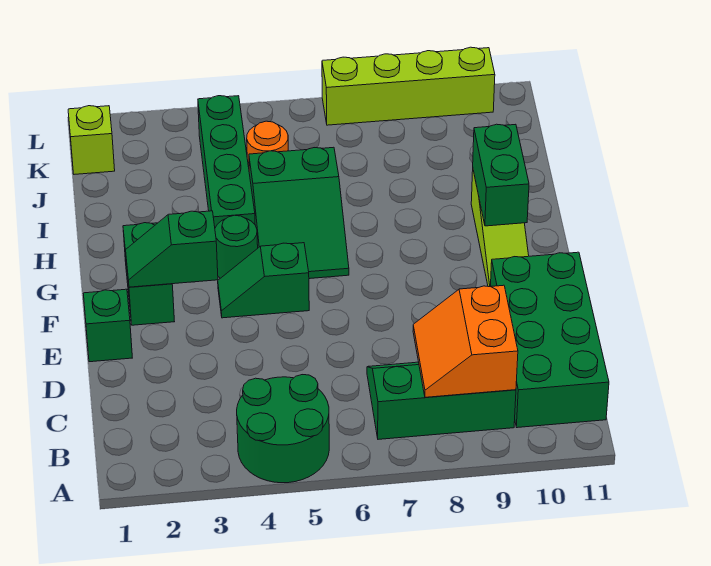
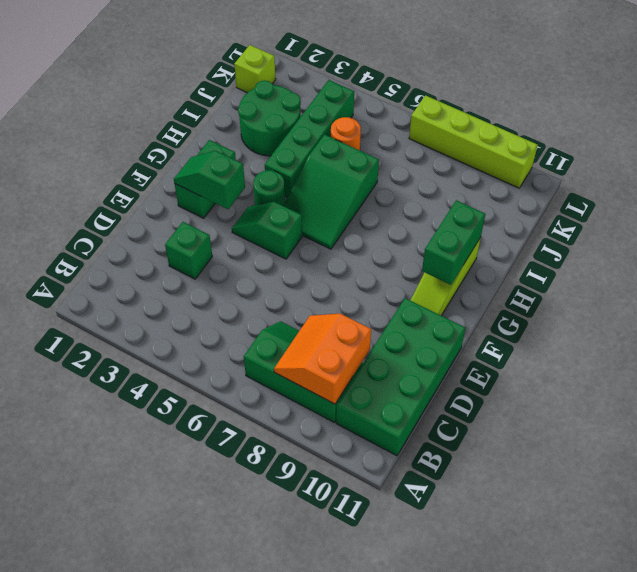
green round brick A4:B5 level 1 -> green round brick I2:J3 level 1
green brick E1 level 1 -> green brick D3 level 1

